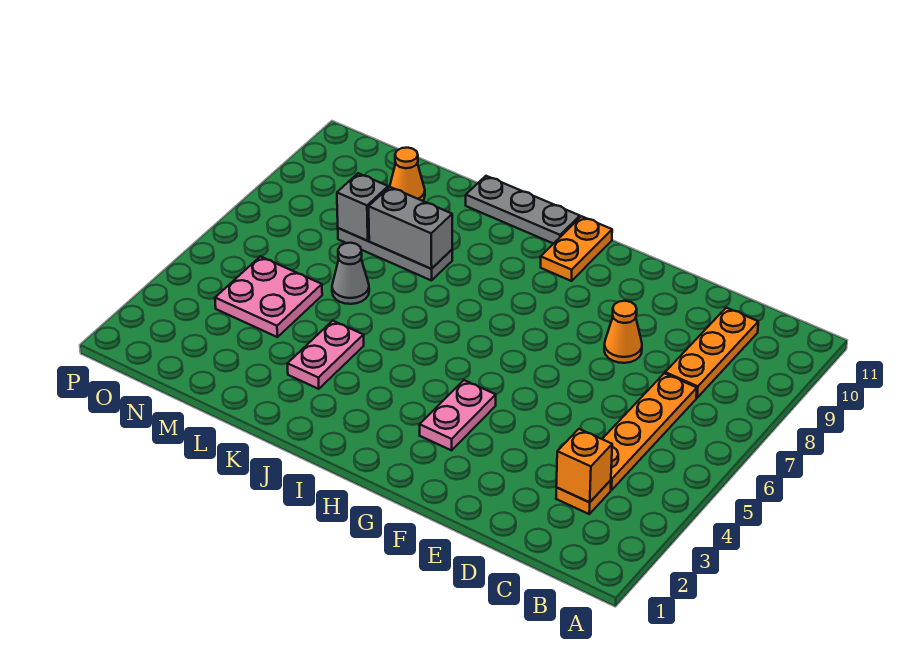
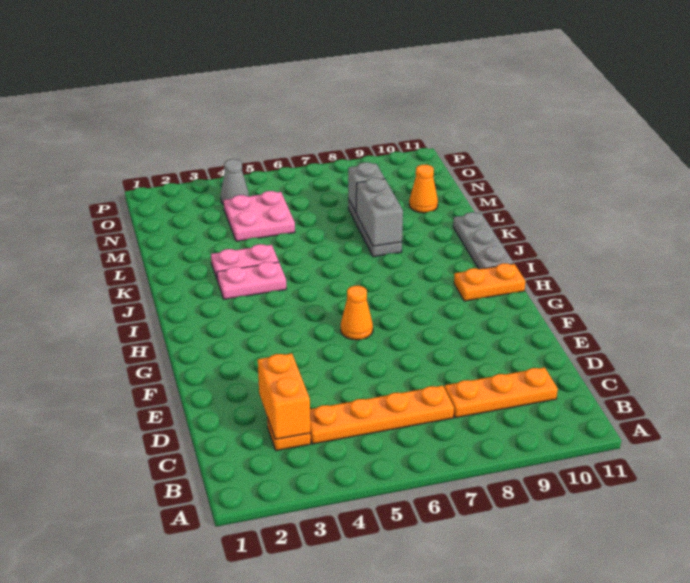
orange brick C3 level 2 -> orange brick C3:D3 level 2
orange cone E8 level 1 -> orange cone G6 level 1
pink plate G3:G4 level 1 -> pink plate J3:J4 level 1
grey cone L6 level 1 -> grey cone O4 level 1

